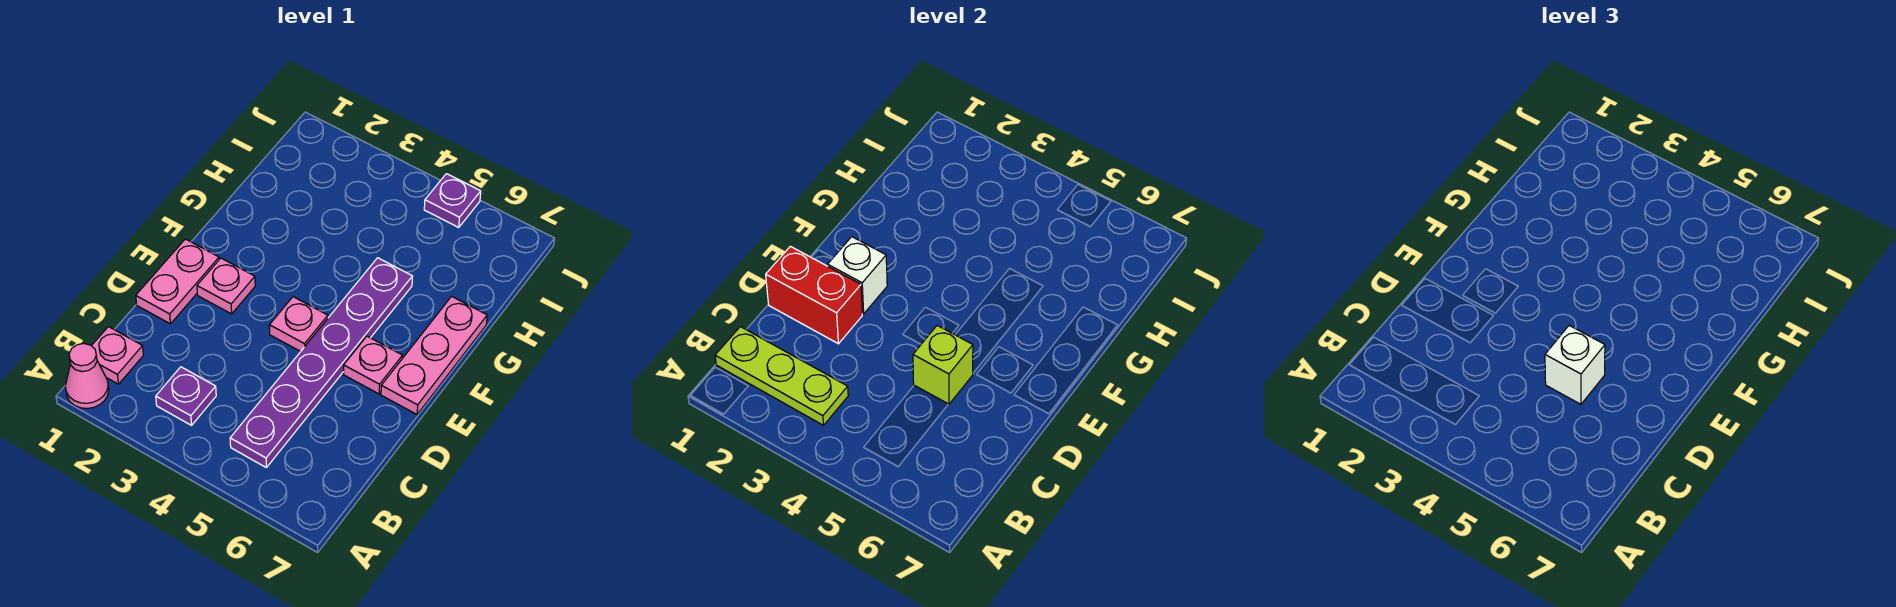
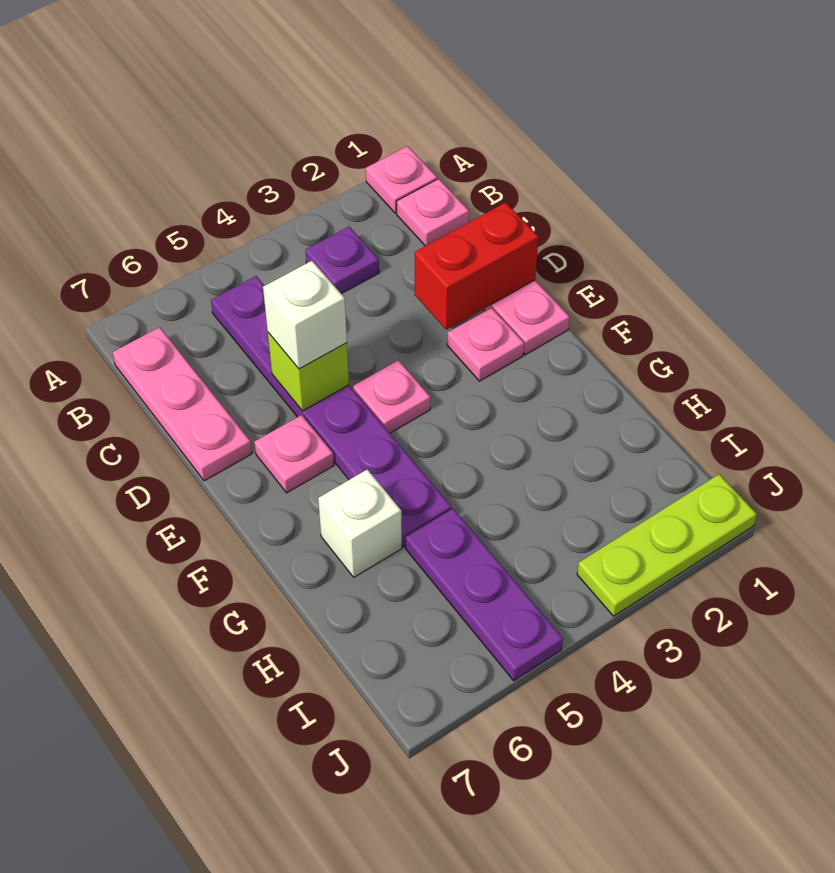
pink cone A1 level 1 -> pink plate A1 level 1
lime plate B1:B3 level 2 -> lime plate J1:J3 level 1
white brick E2 level 2 -> white brick G6 level 1
pink plate E7:G7 level 1 -> pink plate B7:D7 level 1
purple plate J5 level 1 -> purple plate H5:J5 level 1

